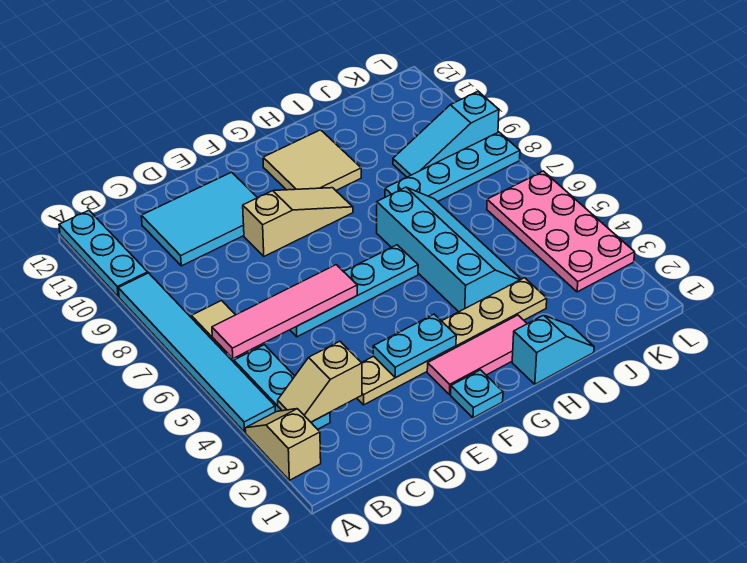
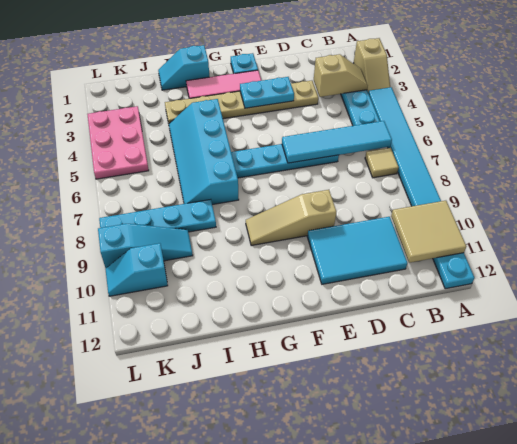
pink tile B6:E6 level 2 -> cyan tile B6:E6 level 2
tan tile G10:H11 level 1 -> tan tile A10:B11 level 2
pink plate K3:L6 level 1 -> pink plate K3:L5 level 1
none -> cyan slope K10:L10 level 1 top K

